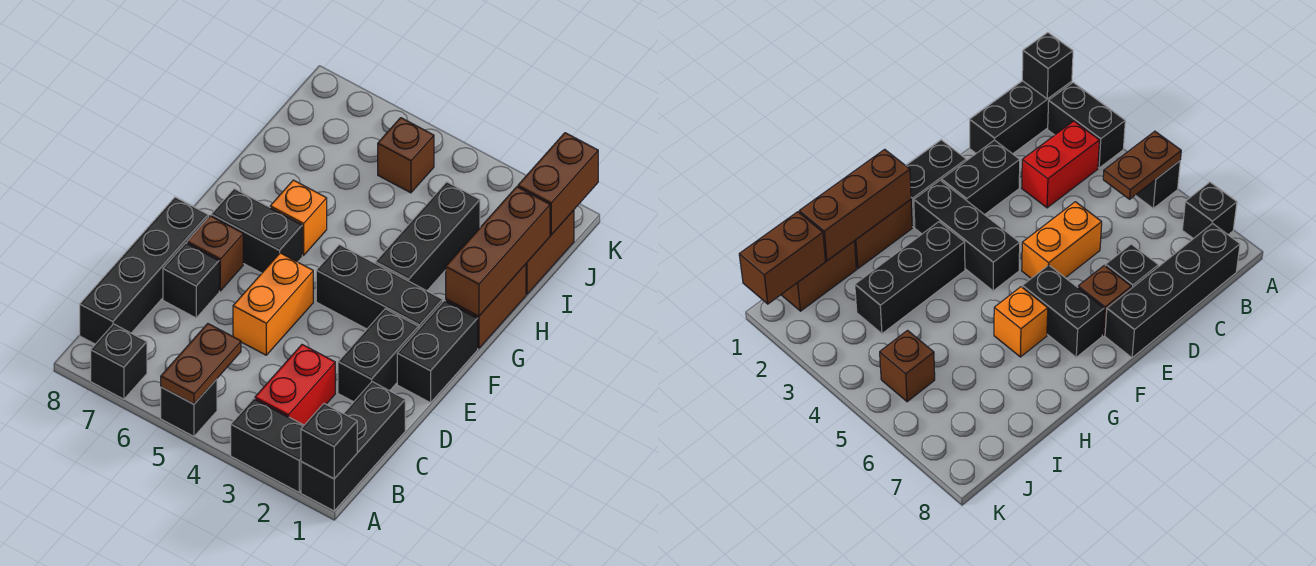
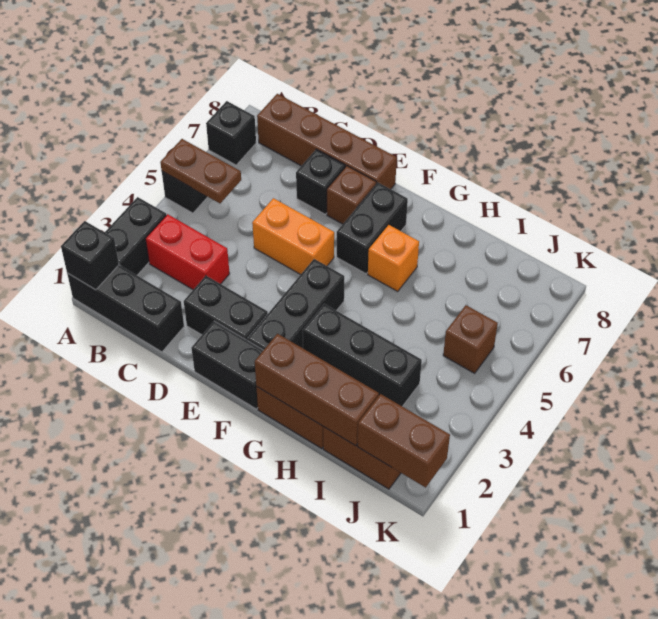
black brick B8:E8 level 1 -> brown brick B8:E8 level 1

